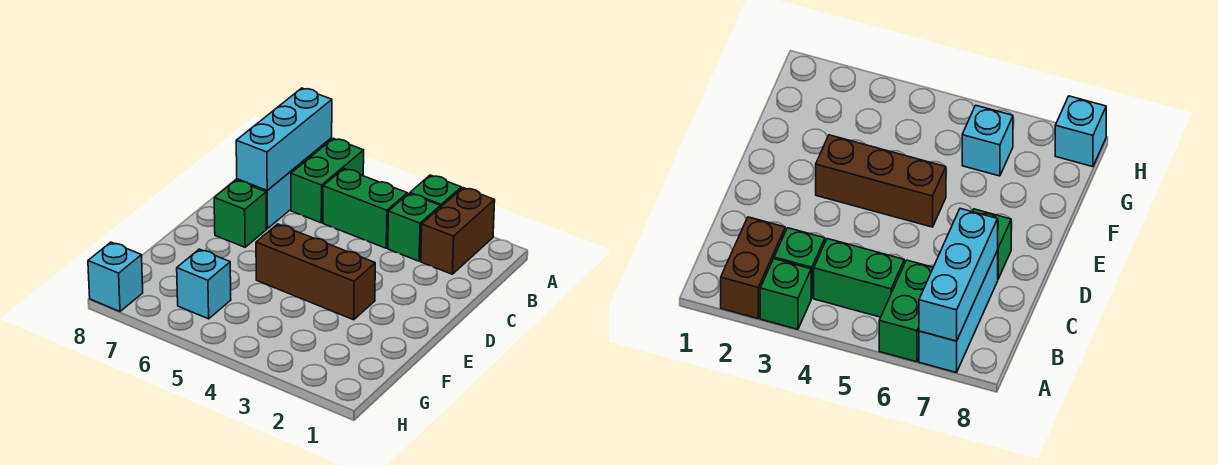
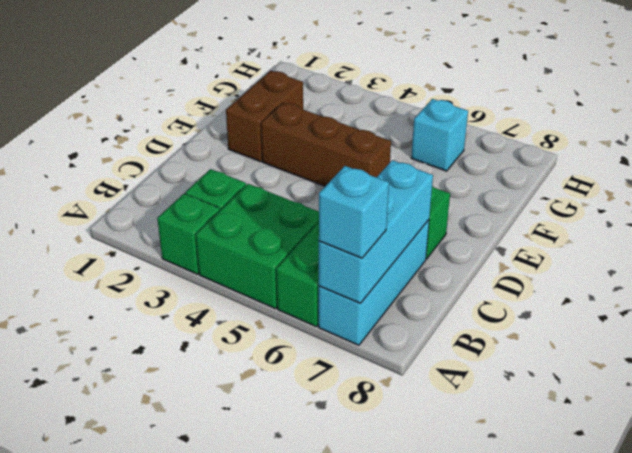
brown brick A2:B2 level 1 -> brown brick E2:F2 level 1
green brick B4:B5 level 1 -> green brick A4:B5 level 1
cyan brick H8 level 1 -> cyan brick A7 level 3

